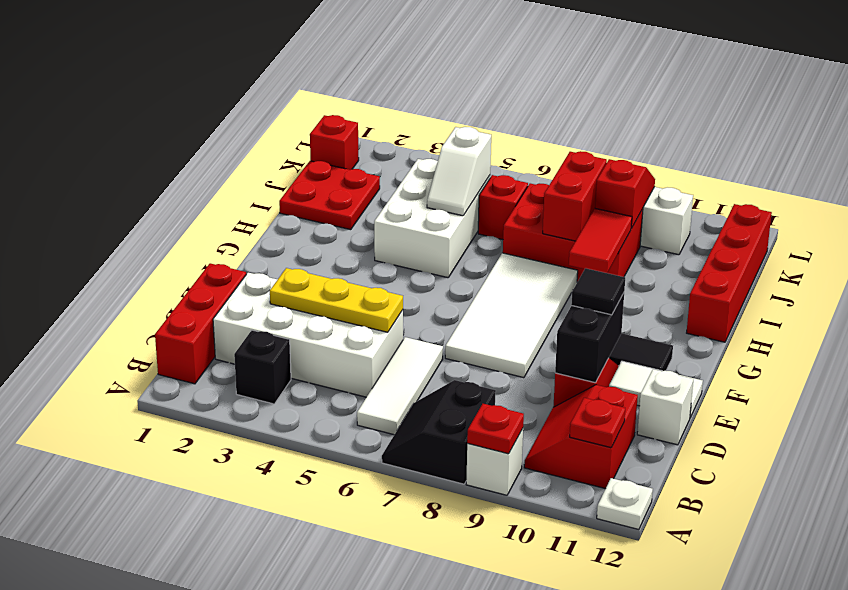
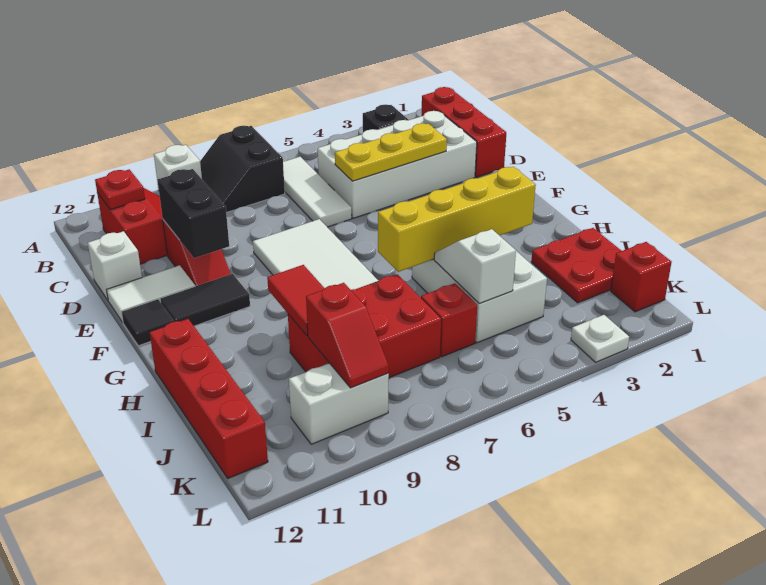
black slope A7:B8 level 1 top 8 -> black slope A7:B8 level 1 top 7
red plate A9 level 2 -> none
white plate A12 level 1 -> white plate L3 level 1
black tile E10 level 3 -> black tile F12 level 1
none -> yellow brick H3:H6 level 2
red brick I8:J8 level 2 -> none

